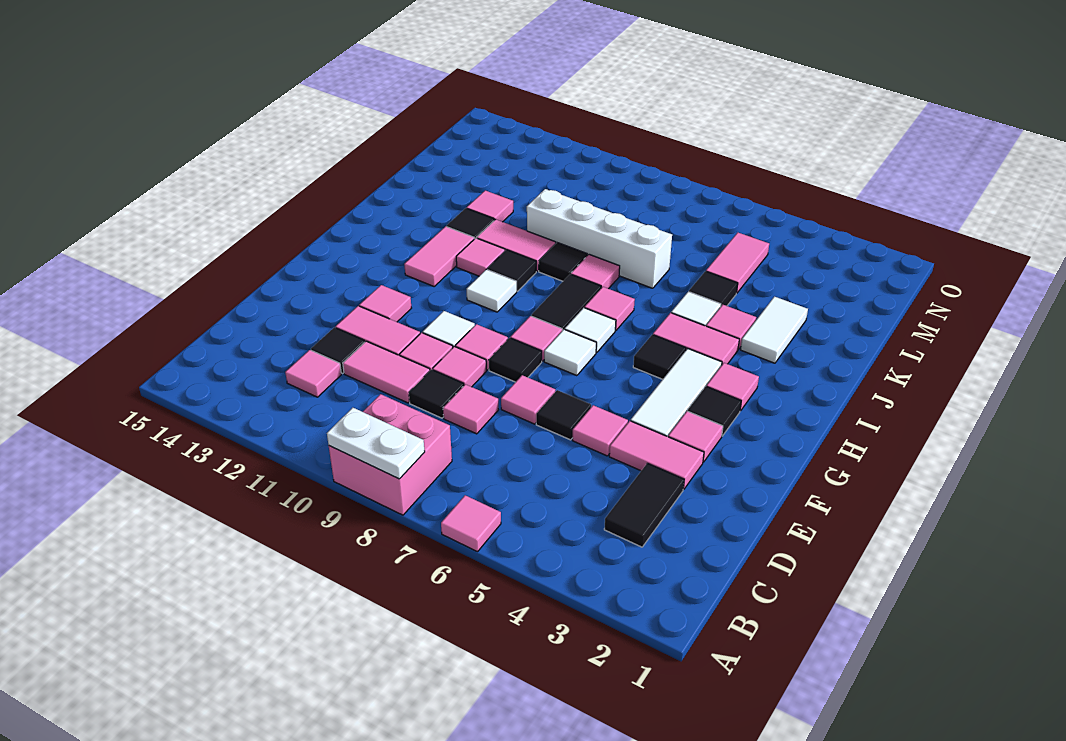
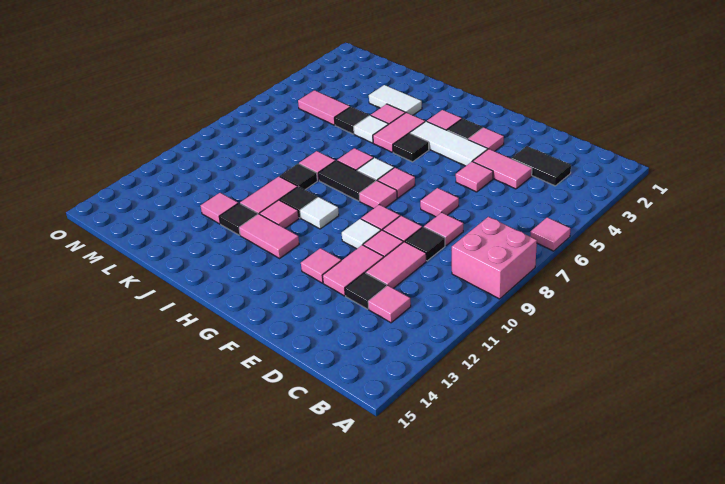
white plate A8:A9 level 2 -> none
pink tile E3:E4 level 1 -> pink tile D4:E4 level 1
black tile E6 level 1 -> none
black tile F8 level 1 -> none
white tile G7 level 1 -> pink tile G7 level 1
white brick K7:K10 level 1 -> none

